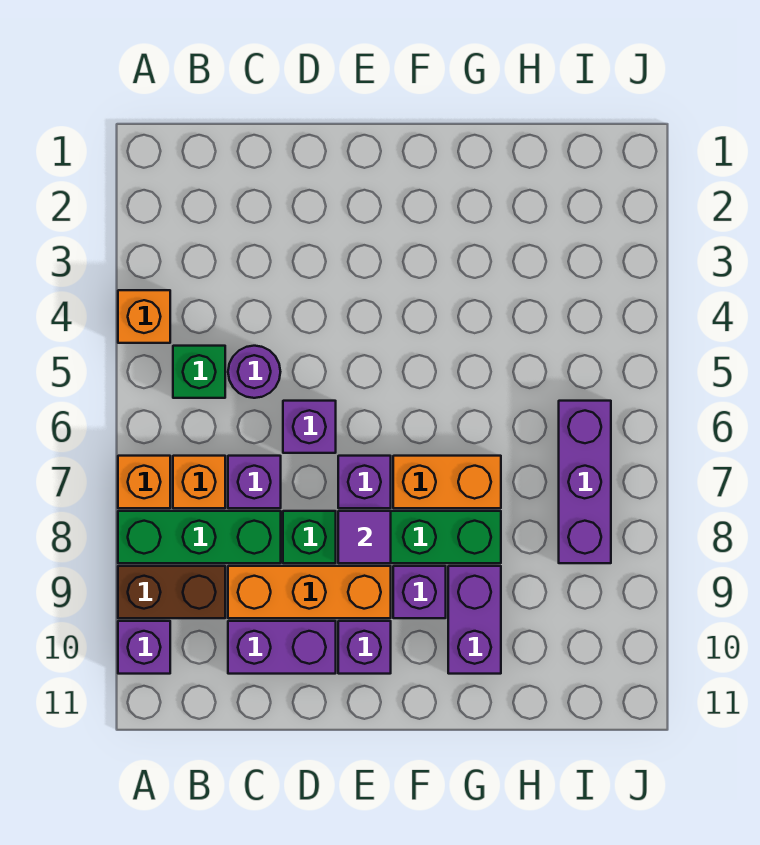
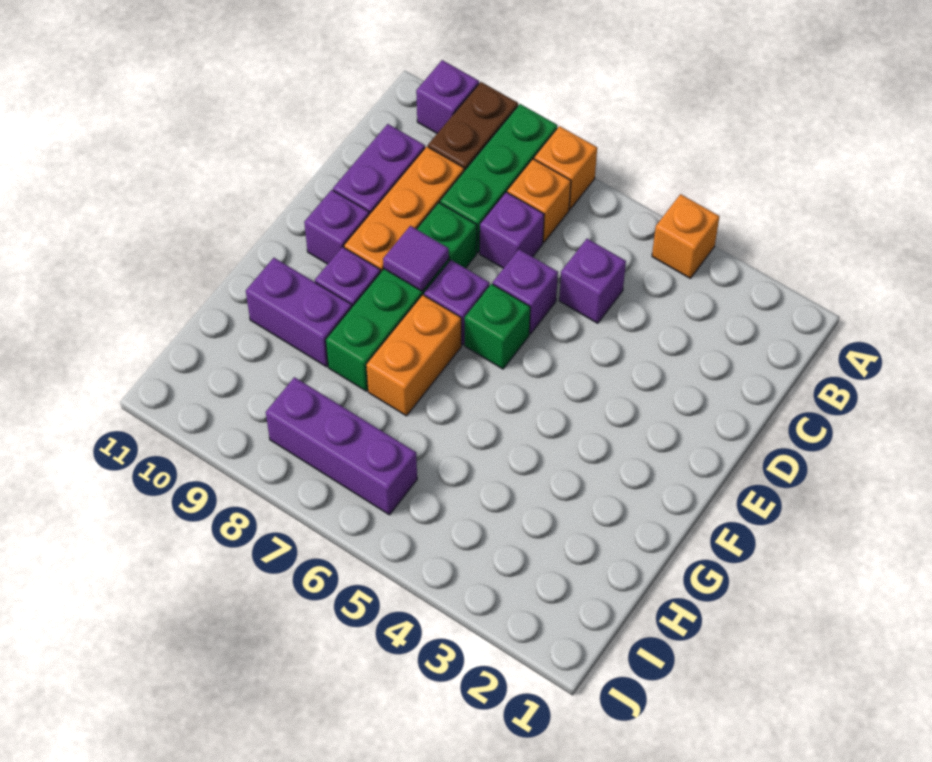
green brick B5 level 1 -> green brick E6 level 1
purple round brick C5 level 1 -> purple brick C5 level 1

